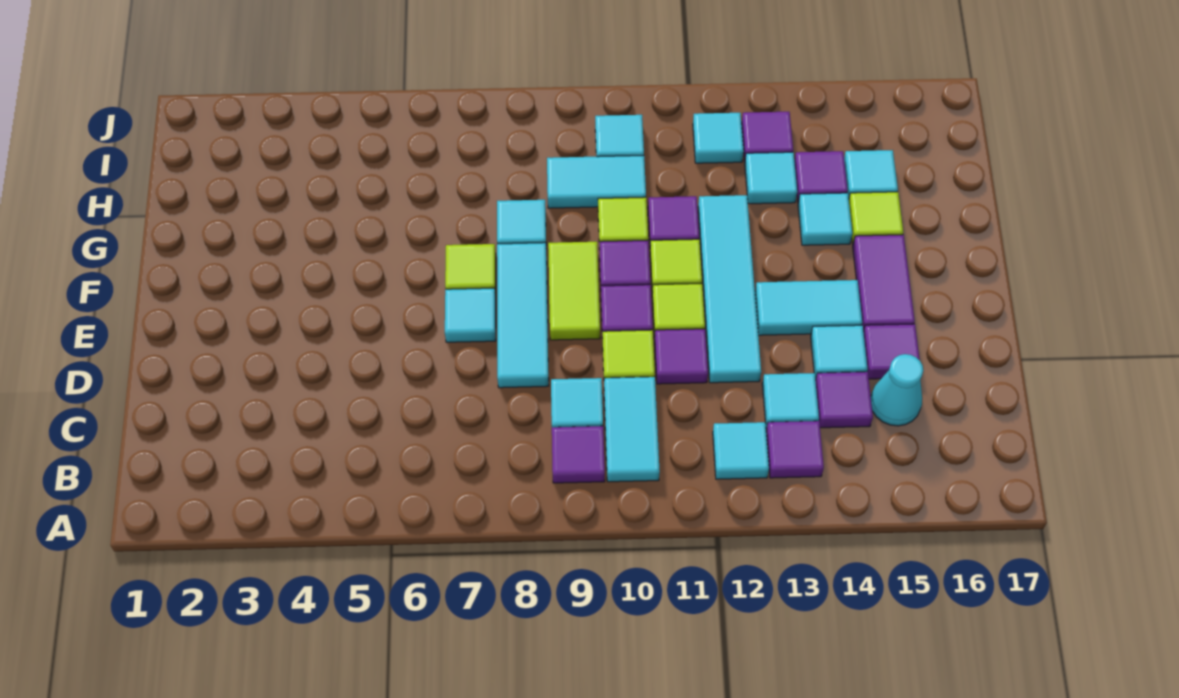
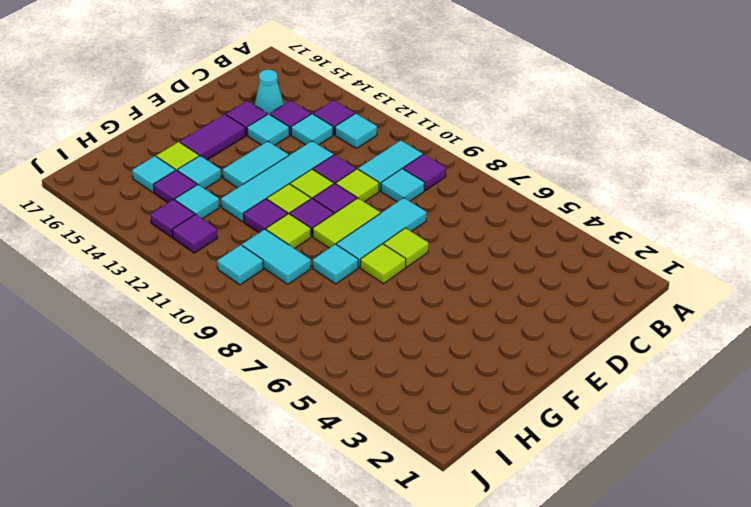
cyan tile E7 level 1 -> lime tile E7 level 1
cyan tile E13:E14 level 1 -> cyan tile E13:F13 level 1
cyan tile I12 level 1 -> purple tile I12 level 1

